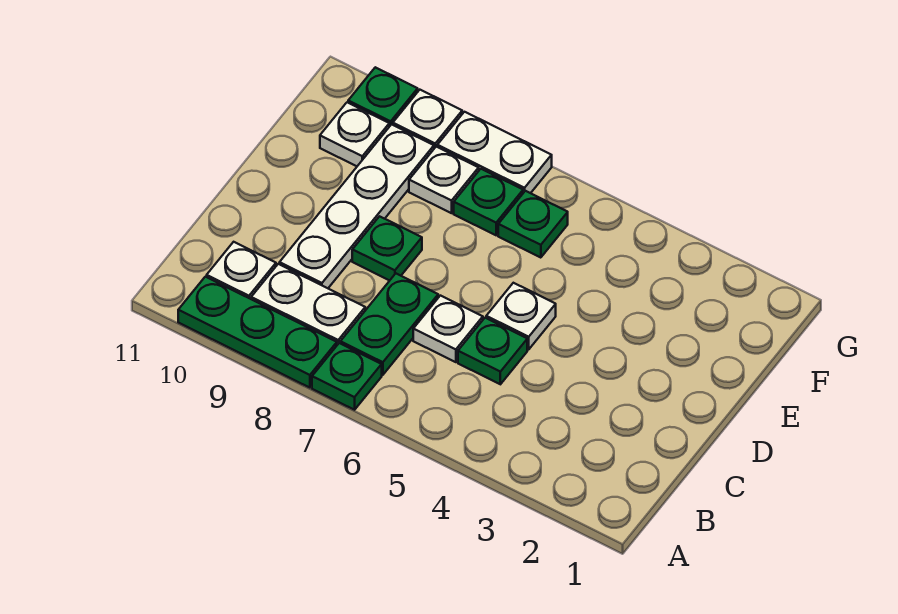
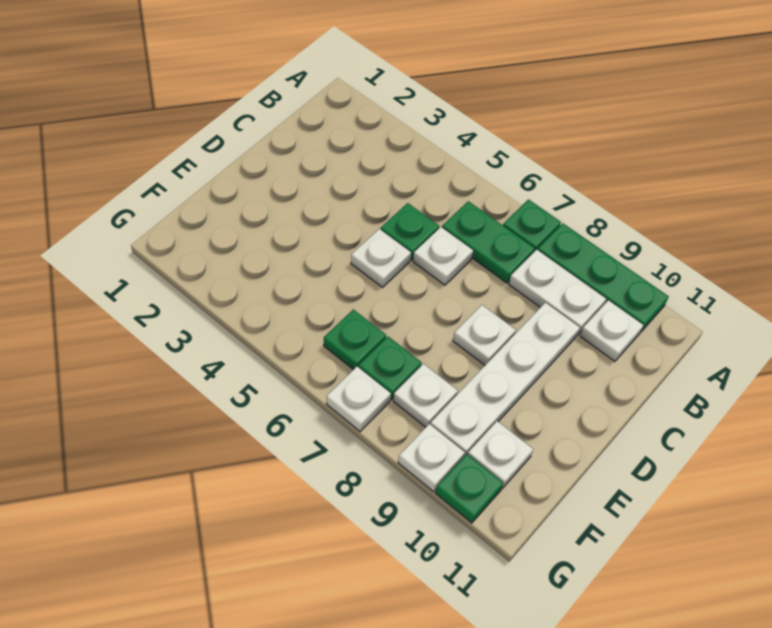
green plate B7:C7 level 1 -> green plate B6:B7 level 1
green plate D8 level 1 -> white plate D8 level 1
white plate G7:G8 level 1 -> white plate G7 level 1

